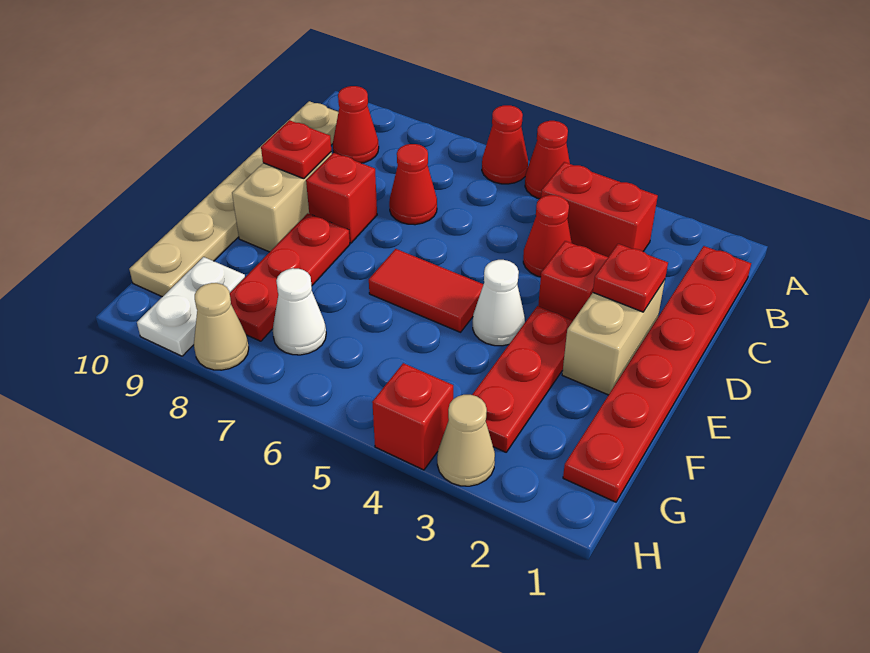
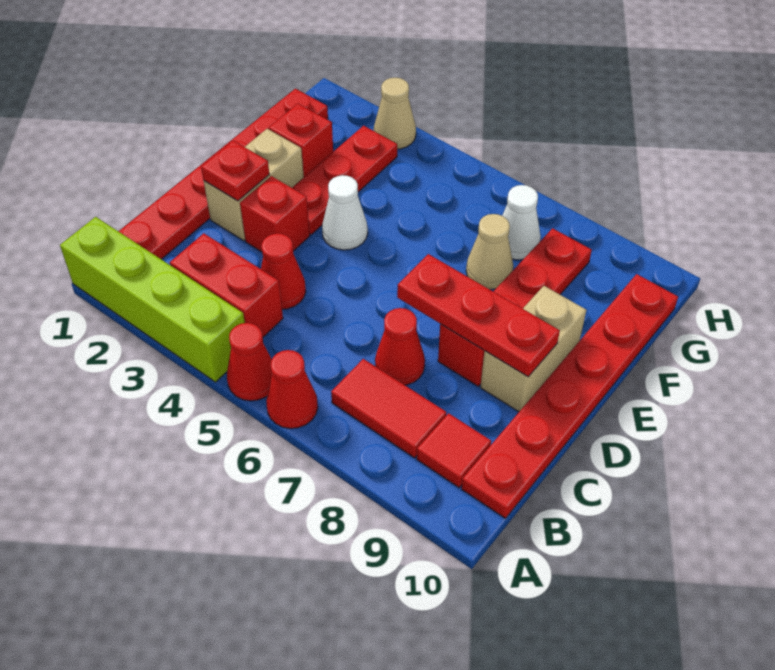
none -> lime brick A1:A4 level 1
red cone B9 level 1 -> red tile B9 level 1
tan plate B10:G10 level 1 -> red plate B10:G10 level 1
red plate D9 level 2 -> red plate D7:D9 level 2
red tile E5:E6 level 1 -> red tile B7:B8 level 1
white plate G9:H9 level 1 -> none
red brick H4 level 1 -> red brick F2 level 1
tan cone H8 level 1 -> tan cone F7 level 1

